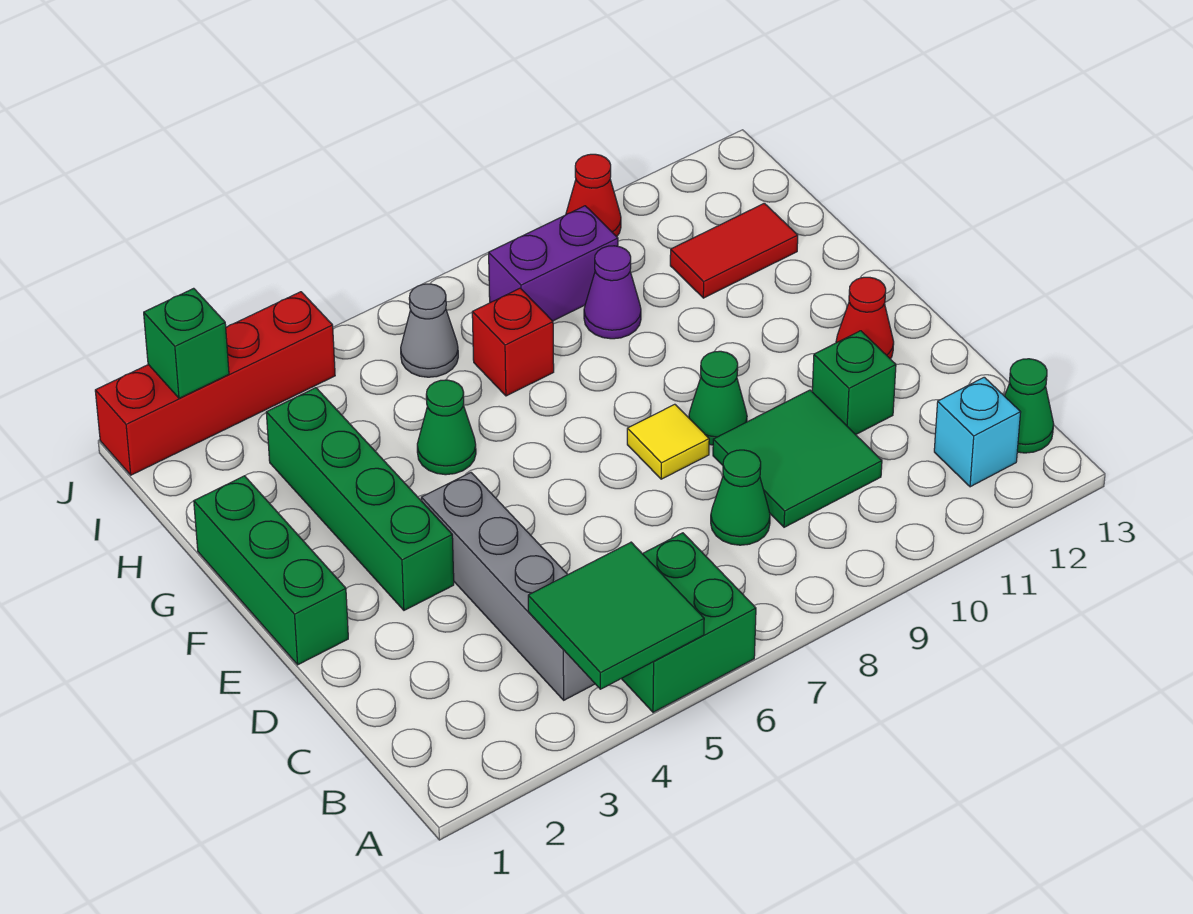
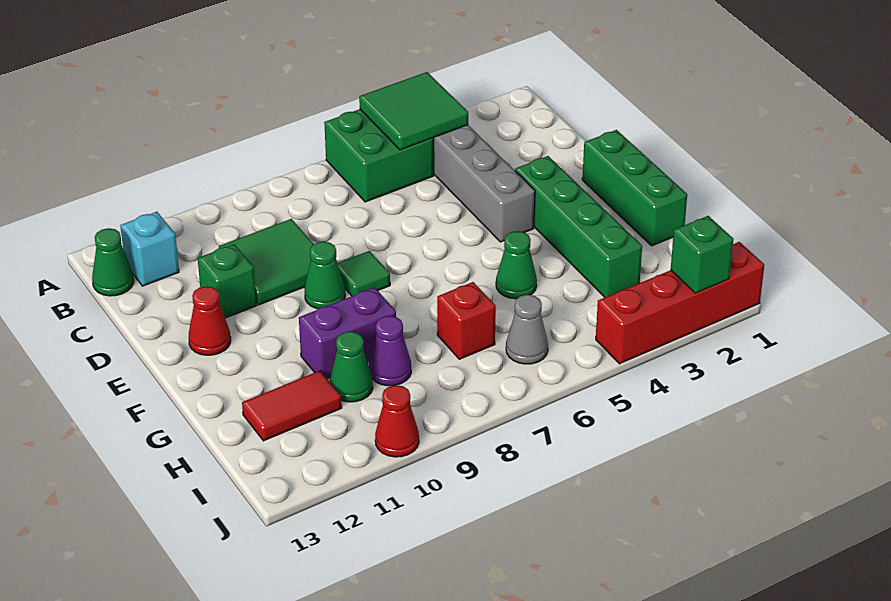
green cone C8 level 1 -> green cone H10 level 1
yellow tile E8 level 1 -> green tile E8 level 1
purple brick I8:I9 level 1 -> purple brick G9:G10 level 1

